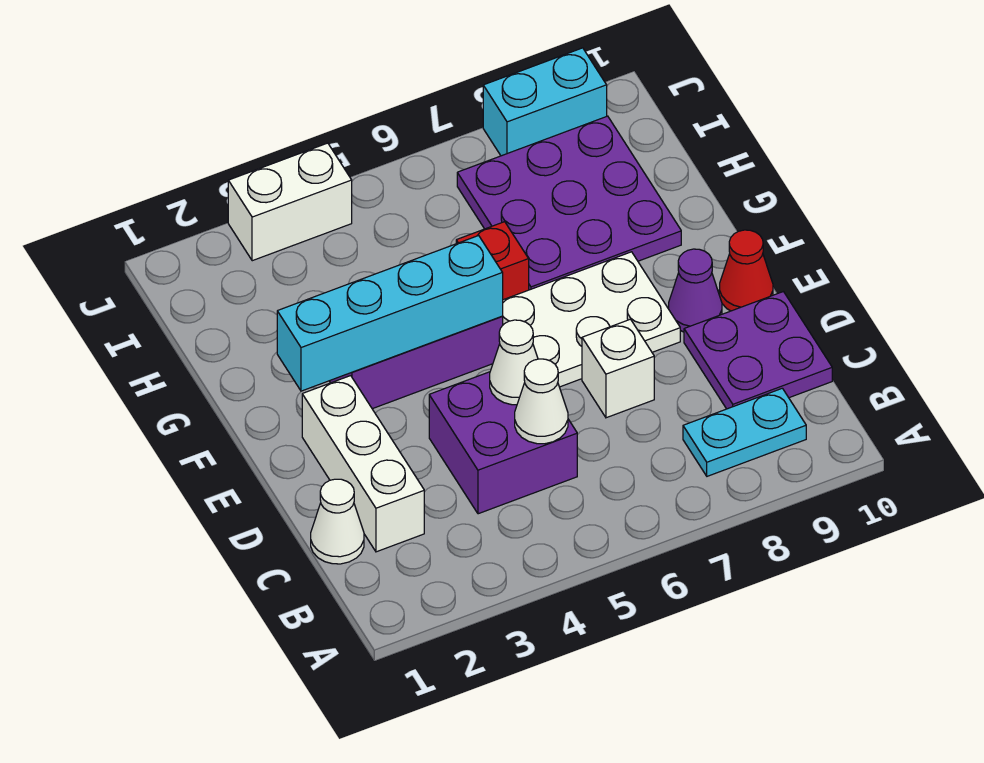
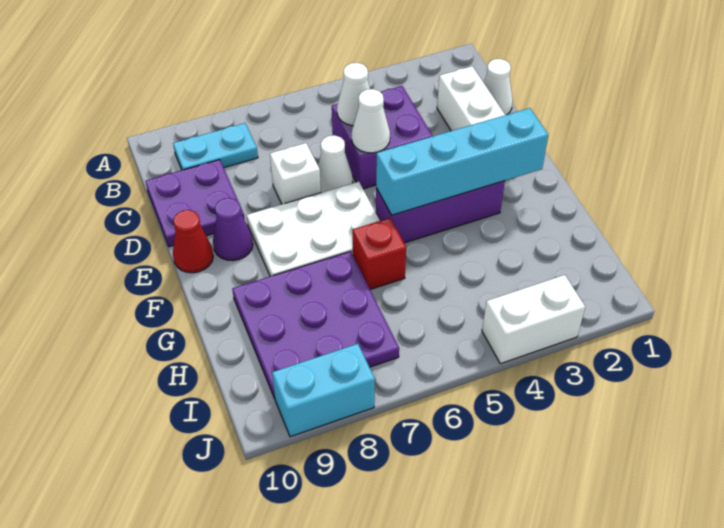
none -> white cone D6 level 1

